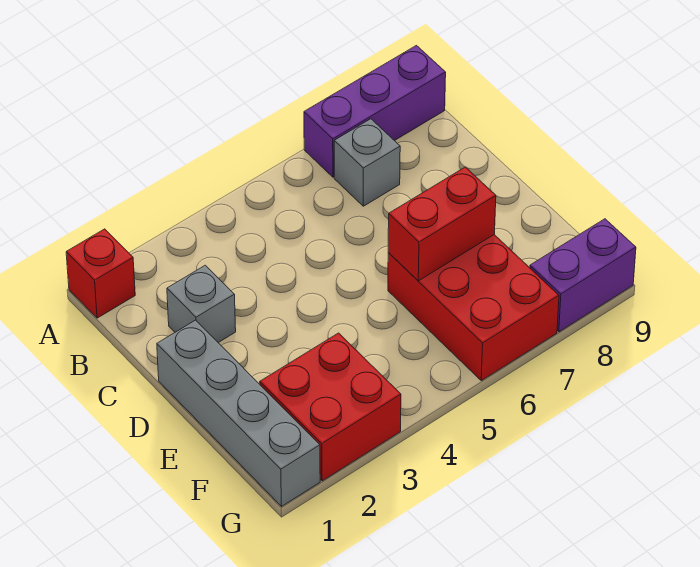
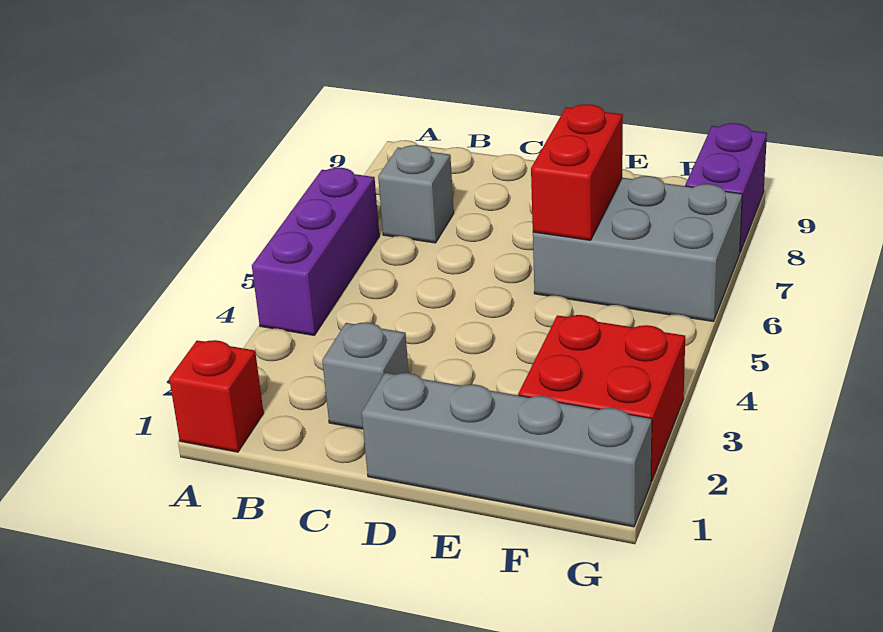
purple brick A7:A9 level 1 -> purple brick A4:A6 level 1
red brick E6:G7 level 1 -> grey brick E6:G7 level 1

